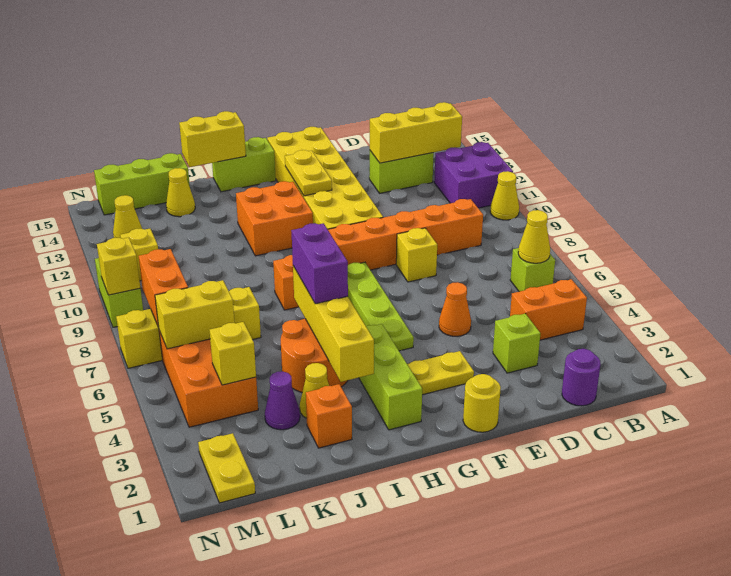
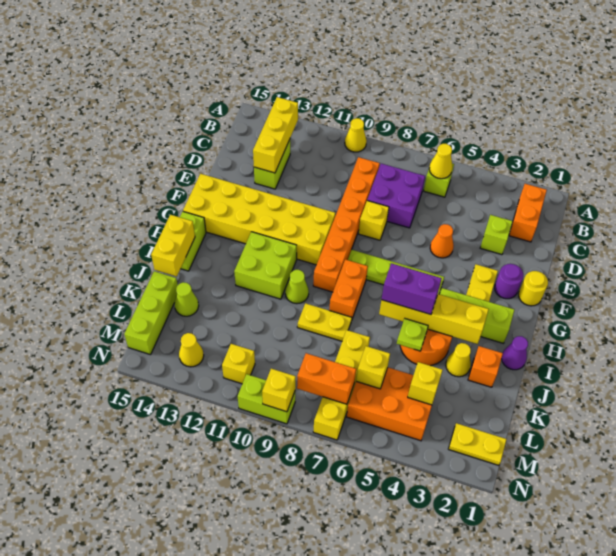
purple brick A11:B12 level 1 -> purple brick C7:D8 level 1
orange brick B4:C4 level 1 -> orange brick B2:C2 level 1
purple round brick C1 level 1 -> purple round brick F2 level 1
yellow plate G12:G13 level 2 -> yellow plate J8:J9 level 1
orange brick H11:I12 level 1 -> lime brick H11:I12 level 1
none -> lime cone I10 level 1
none -> lime plate J5 level 2
purple cone K3 level 1 -> purple cone I1 level 1
yellow cone K14 level 1 -> lime cone K14 level 1
yellow brick L6:M6 level 2 -> yellow brick L6 level 2

